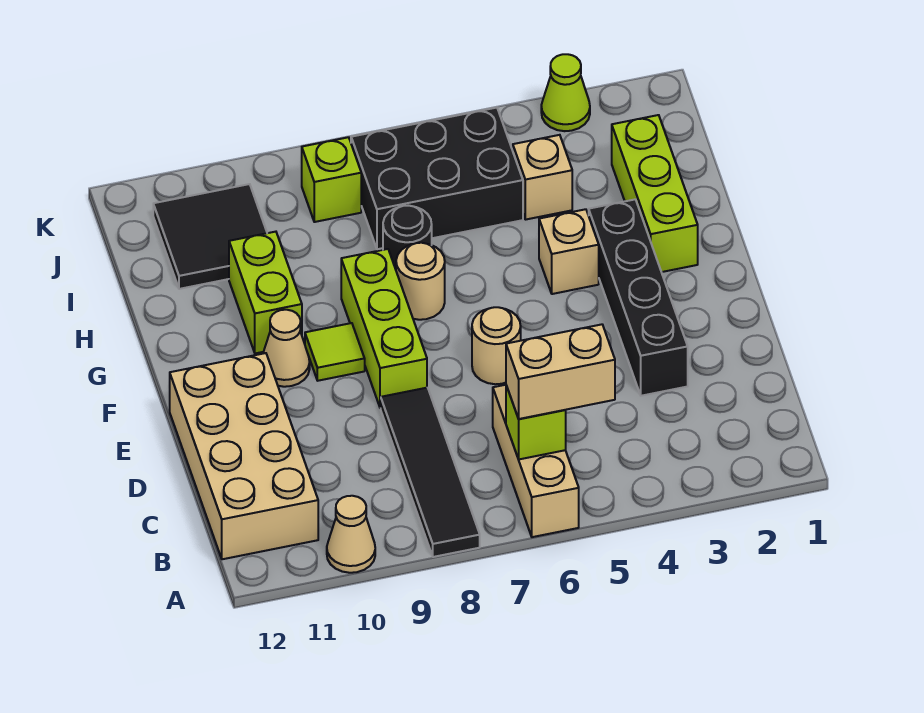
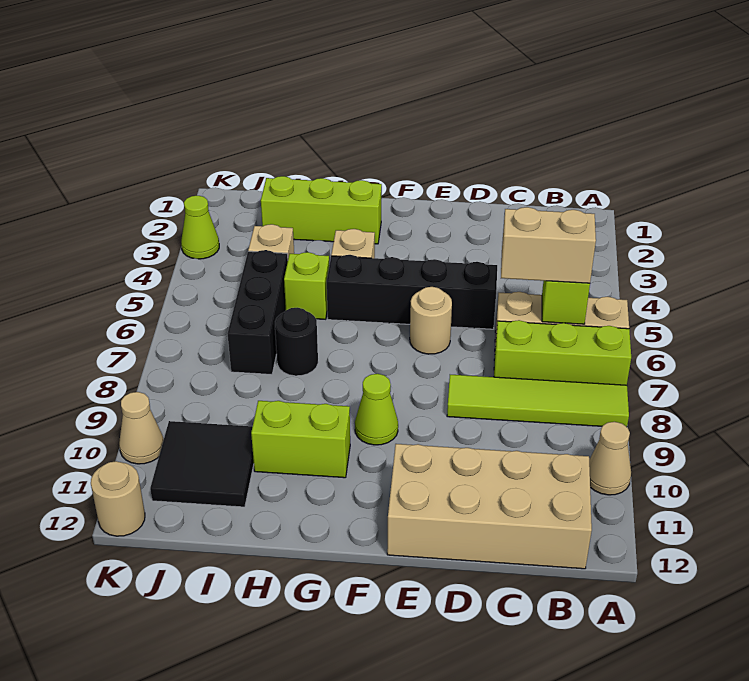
black tile A8:D8 level 1 -> lime tile A8:D8 level 1
tan brick B5:B6 level 3 -> tan brick B6:C6 level 3
black brick D3:G3 level 1 -> black brick D5:G5 level 1
lime brick E8:G8 level 1 -> lime brick A7:C7 level 1
lime tile F9 level 1 -> lime cone F9 level 1
tan cone F10 level 1 -> tan cone K10 level 1
tan round brick G7 level 1 -> tan round brick K12 level 1
black brick I5:J7 level 1 -> black brick I5:I7 level 1
lime brick J8 level 1 -> lime brick H5 level 1

